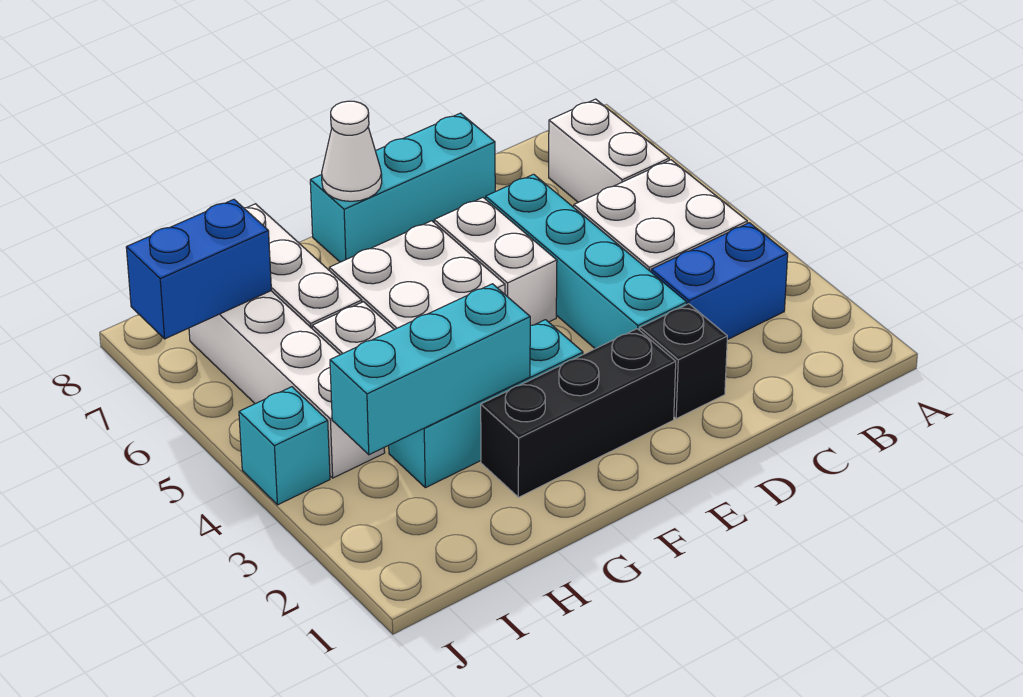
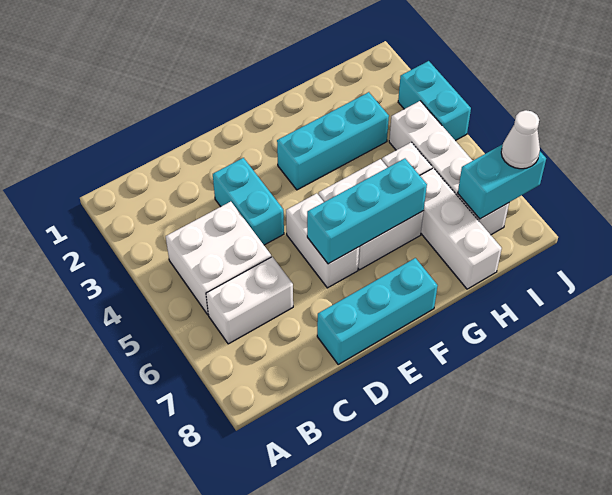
blue brick B3:C3 level 1 -> none
white brick B6:B7 level 1 -> white brick B6:C6 level 1
black brick D2 level 1 -> none
cyan brick D3:D6 level 1 -> cyan brick D3:D4 level 1
black brick E2:G2 level 1 -> none
white cone F8 level 2 -> white cone J7 level 3
cyan brick G3:I3 level 2 -> cyan brick E6:G6 level 2
blue brick I7:J7 level 2 -> cyan brick I7:J7 level 2
cyan brick J4 level 1 -> cyan brick J3:J4 level 1

